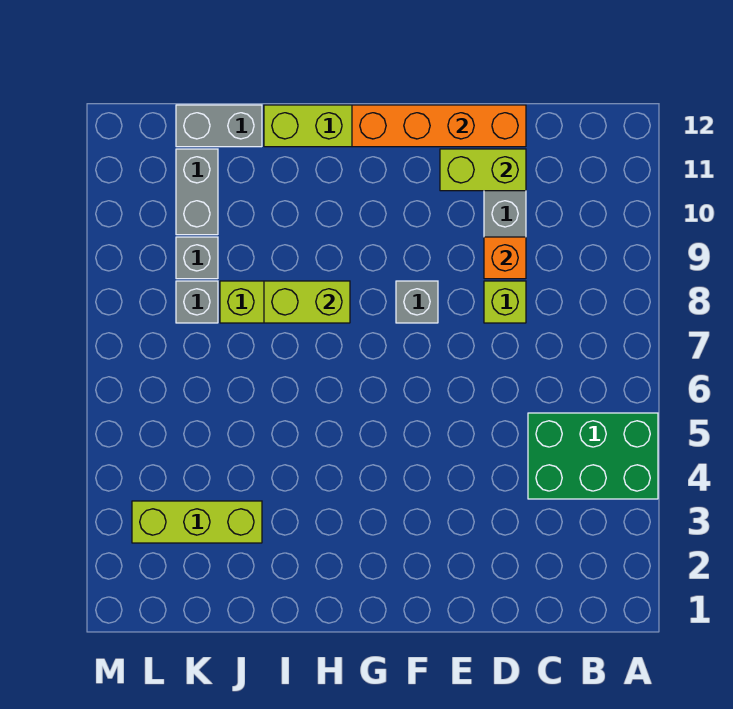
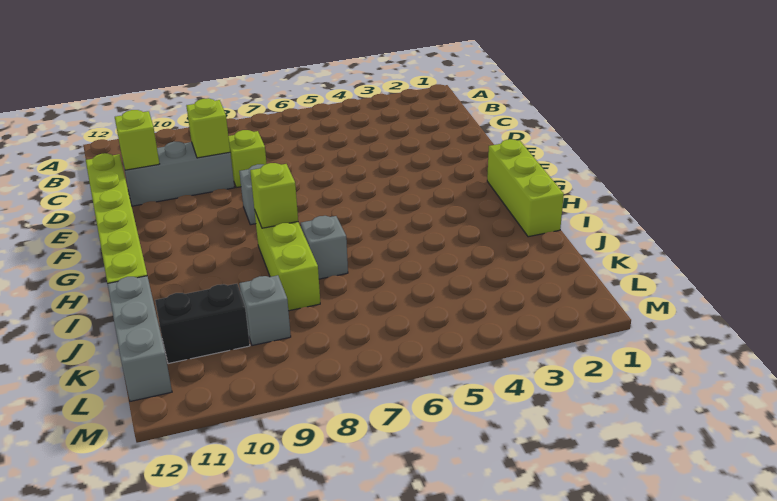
green brick A4:C5 level 1 -> none
orange brick D9 level 2 -> lime brick D9 level 2
lime brick D11:E11 level 2 -> lime brick D11 level 2
orange brick D12:G12 level 2 -> none
lime brick H8:I8 level 2 -> lime brick H8 level 2
lime brick J3:L3 level 1 -> lime brick G1:I1 level 1
grey brick J12:K12 level 1 -> grey brick J12:L12 level 1
grey brick K8 level 1 -> grey brick I7 level 1
grey brick K10:K11 level 1 -> black brick K10:K11 level 1

